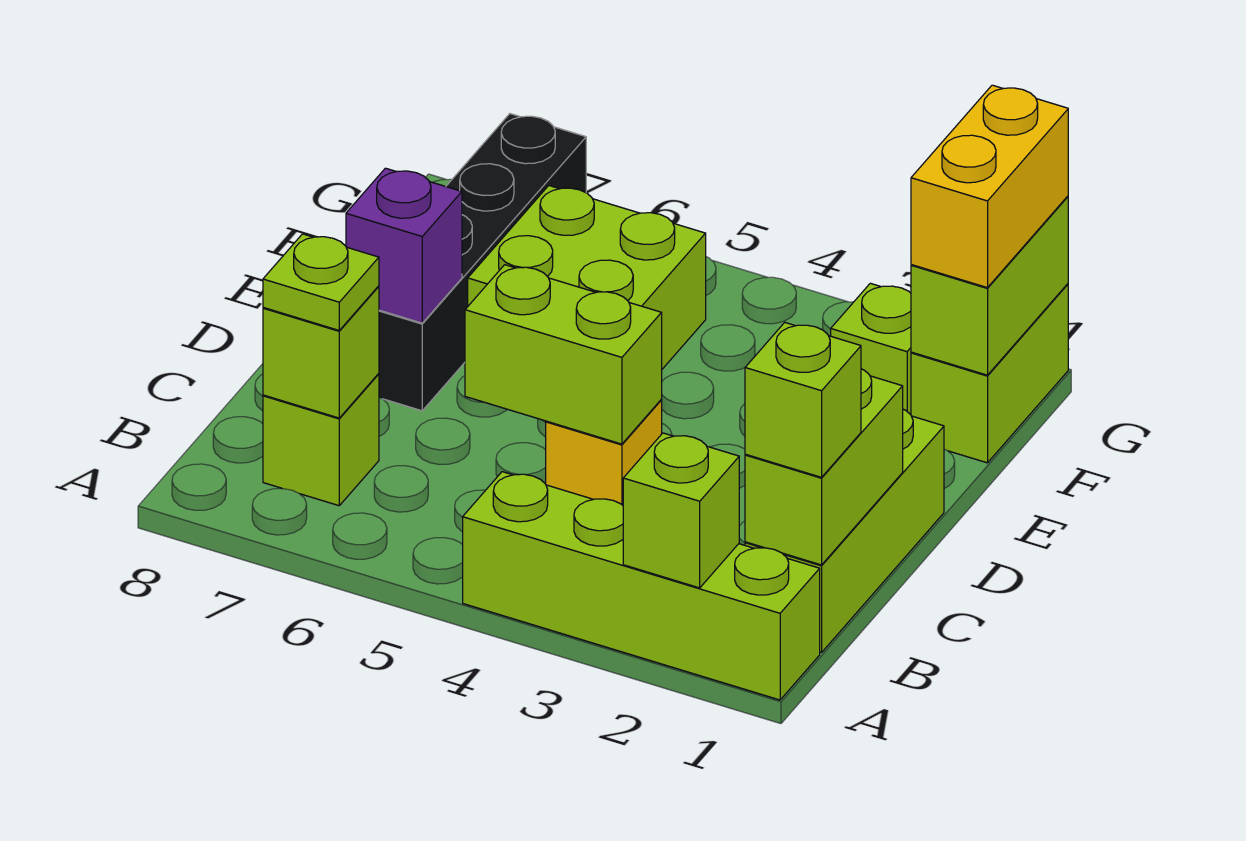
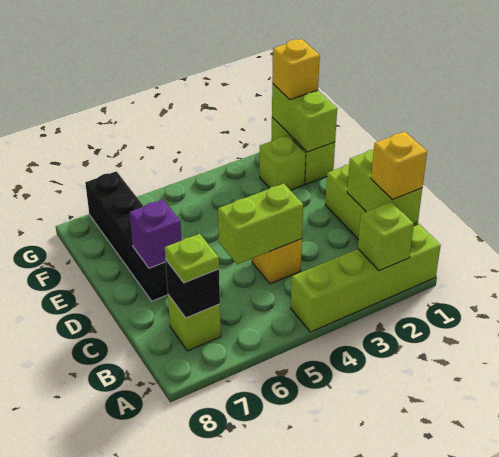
lime brick B1 level 3 -> yellow brick B1 level 3
lime brick B7 level 2 -> black brick B7 level 2
lime brick E5:F6 level 1 -> none
yellow brick F1:G1 level 3 -> yellow brick G1 level 3

